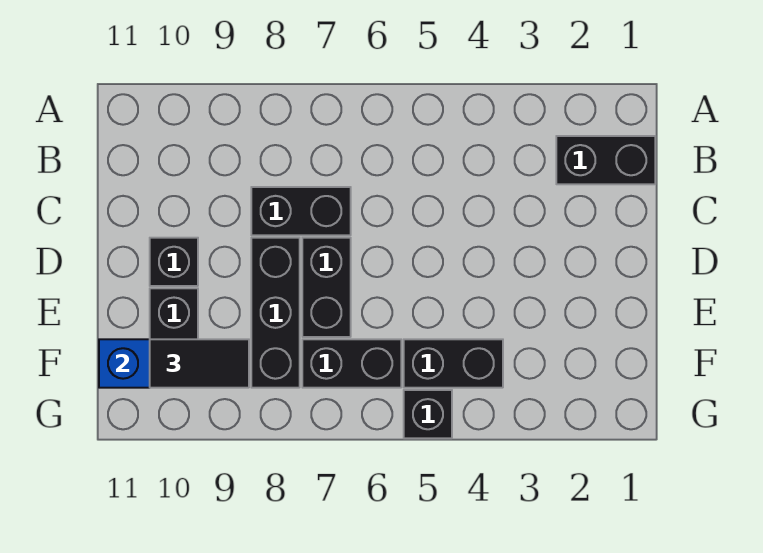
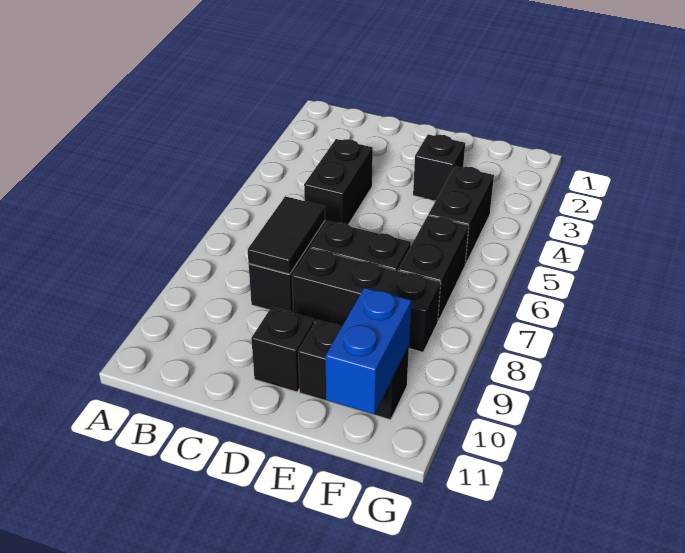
black brick B1:B2 level 1 -> black brick C4:C5 level 1
black tile F9:F10 level 3 -> black tile C7:C8 level 2
black brick G5 level 1 -> black brick E3 level 1

